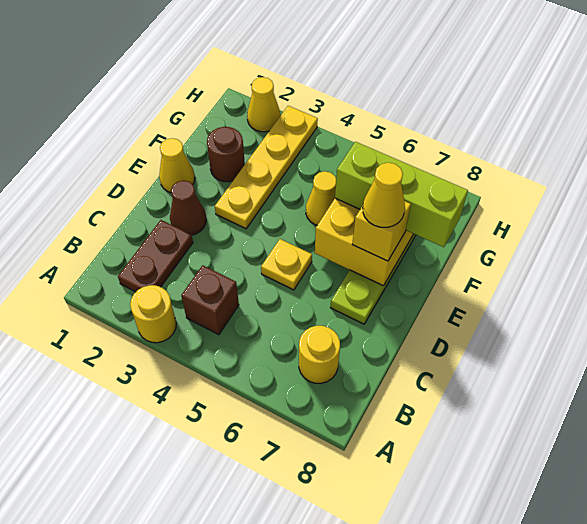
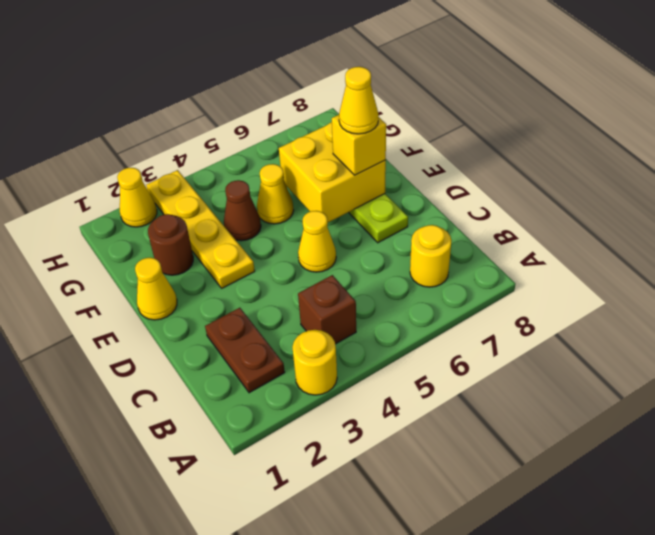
brown cone D2 level 1 -> brown cone F4 level 1
yellow plate D5 level 1 -> yellow cone D5 level 1
lime brick F6:F8 level 3 -> none

